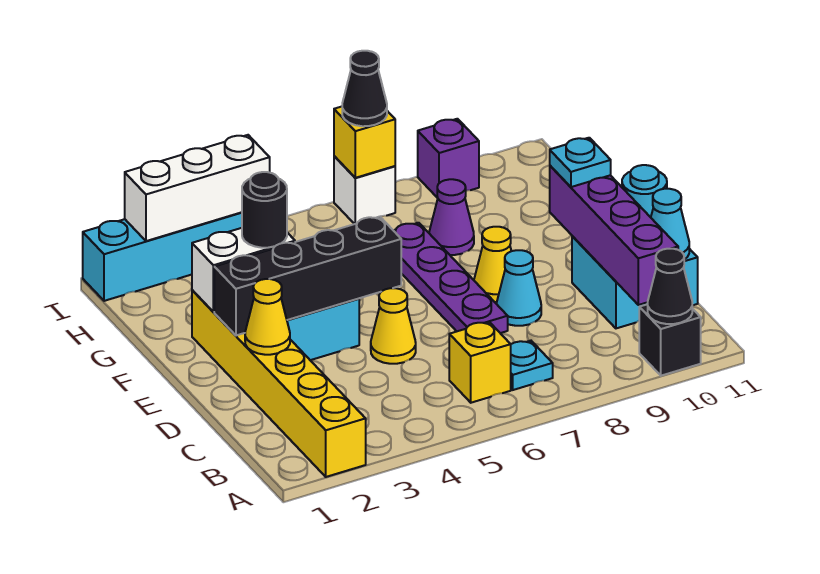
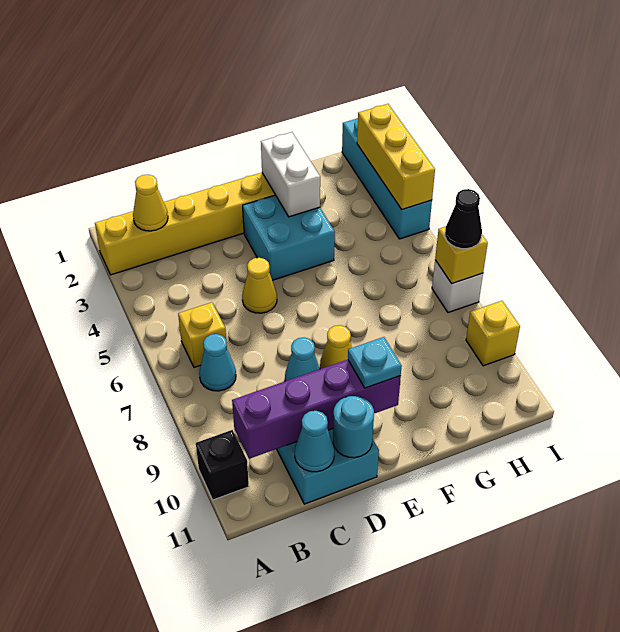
black cone A10 level 2 -> none
cyan plate B7 level 1 -> cyan cone B7 level 1
yellow cone D2 level 2 -> yellow cone B2 level 2
purple plate D7:G7 level 1 -> none
black brick E2:E5 level 2 -> none
black round brick F3 level 3 -> none
purple cone G8 level 1 -> none
white brick I2:I4 level 2 -> yellow brick I2:I4 level 2
purple brick I9 level 1 -> yellow brick I9 level 1

